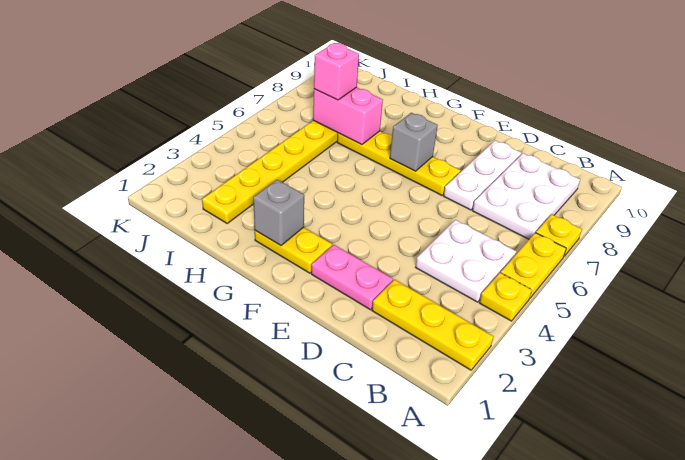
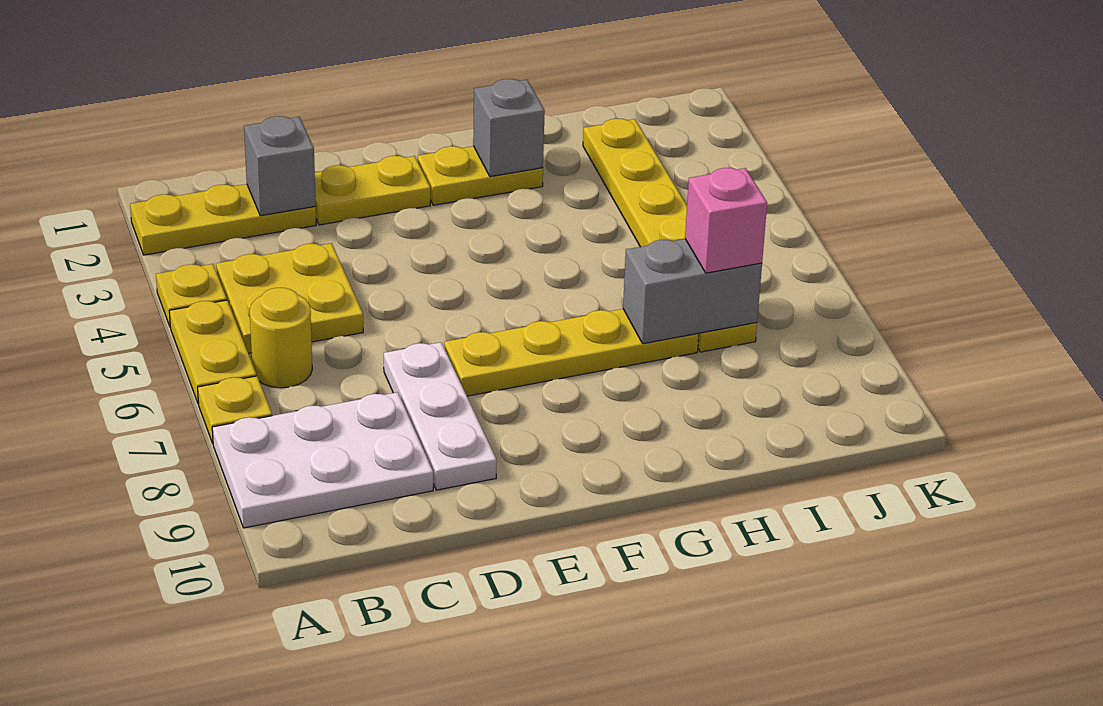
white plate B4:C5 level 1 -> yellow plate B4:C5 level 1
none -> yellow round brick B6 level 1
white plate B7:C9 level 1 -> white plate A8:C9 level 1
pink plate D2:E2 level 1 -> yellow plate D2:E2 level 1
grey brick F7 level 2 -> grey brick C2 level 2
pink brick H7:I7 level 2 -> grey brick H7:I7 level 2

